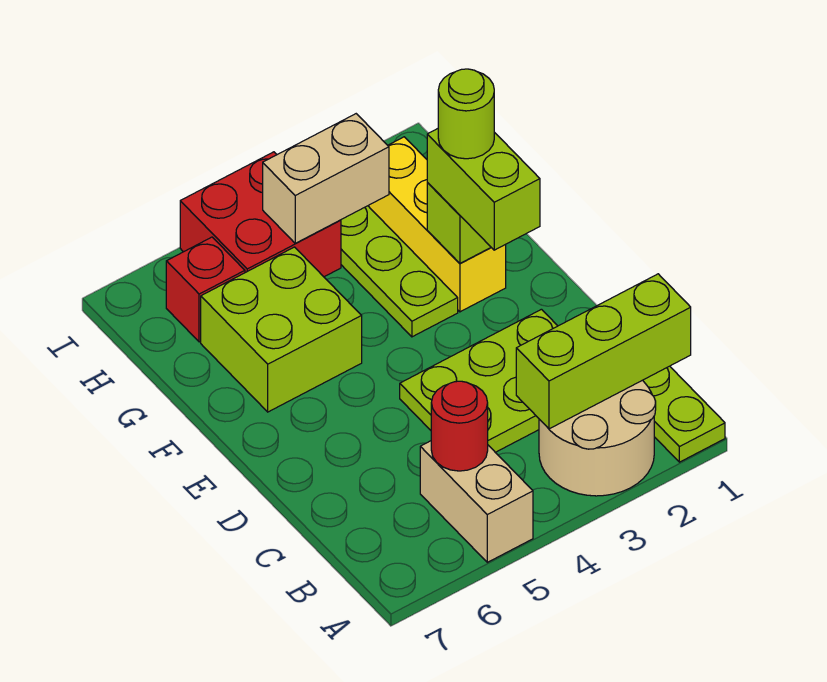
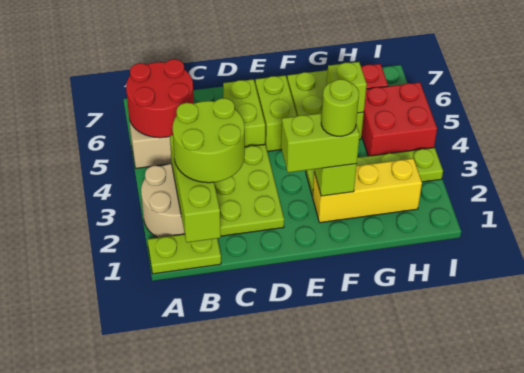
none -> lime round brick B2:C3 level 3
red round brick B5 level 2 -> red round brick A5:B6 level 2
none -> lime brick D5:D6 level 1
none -> lime brick E5:E6 level 1
none -> lime brick G5 level 2
tan brick H3:H4 level 2 -> none

